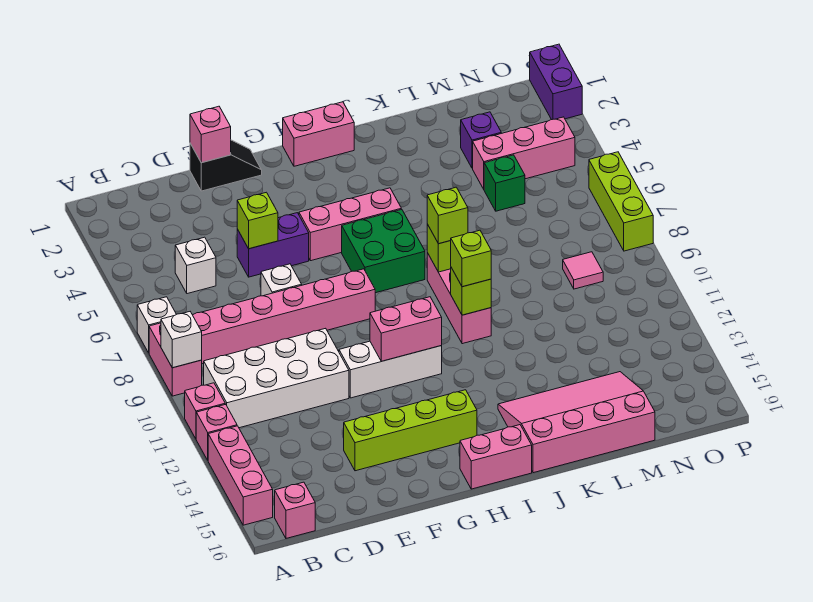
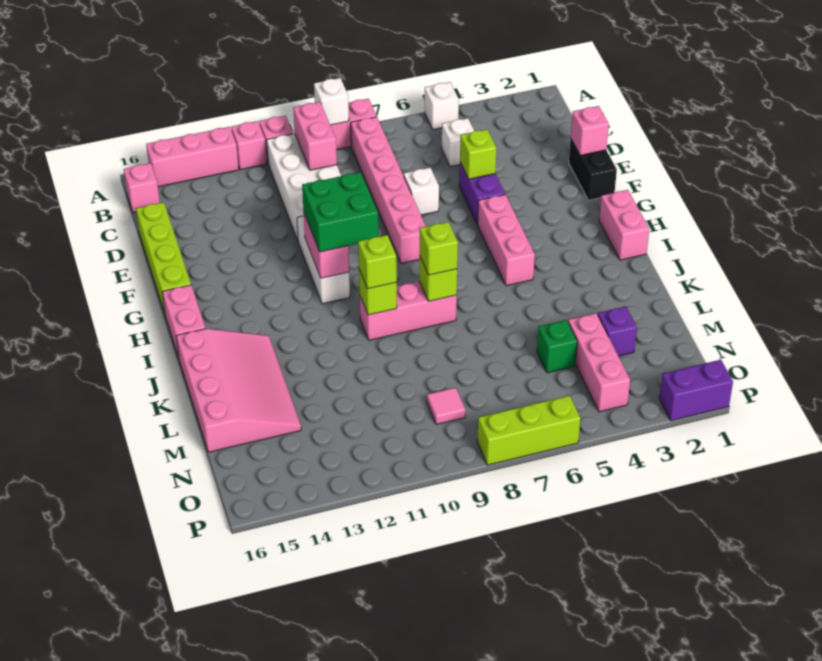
white brick A7 level 1 -> white brick A5 level 1
none -> pink brick B10:C10 level 2
black slope E1:F1 level 1 top E -> black brick E1:F1 level 1
lime brick E14:H14 level 1 -> lime brick D16:G16 level 1
green brick H6:I7 level 1 -> green brick G10:H11 level 3

